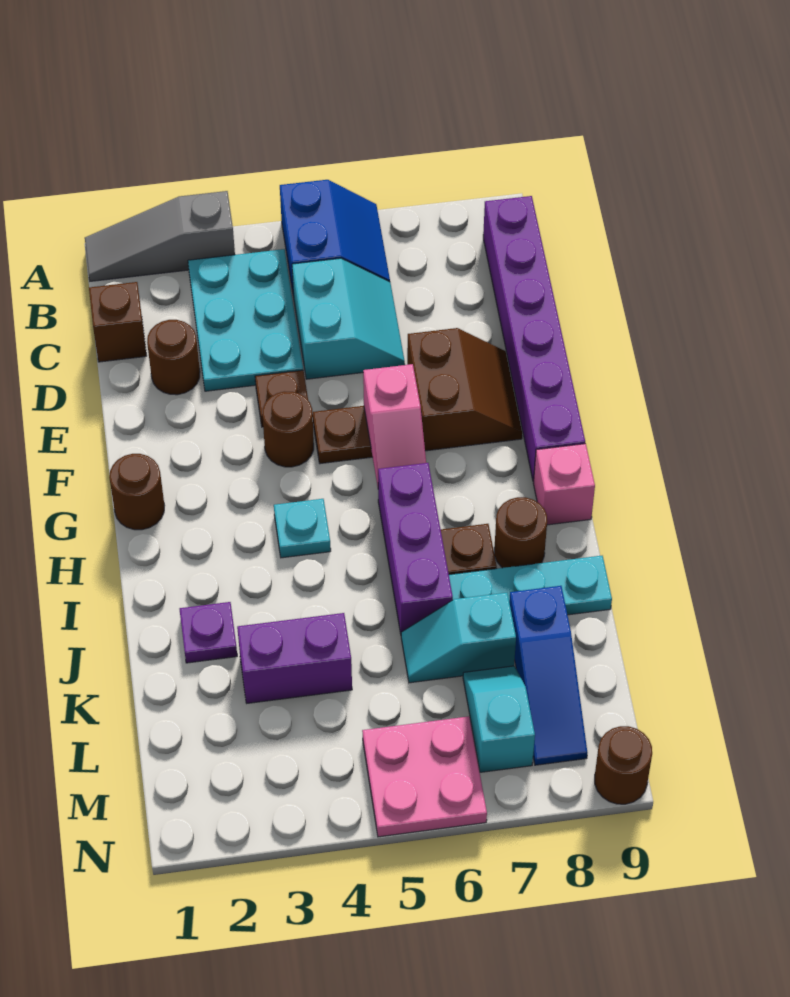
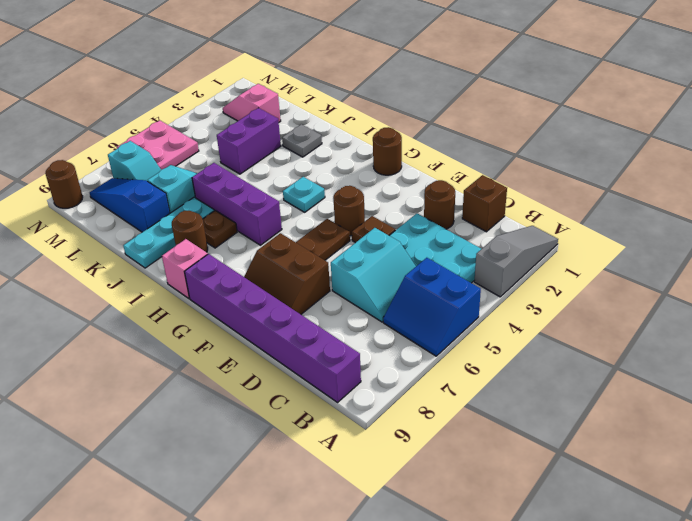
cyan slope C5:D6 level 1 top 5 -> cyan slope C5:D6 level 1 top D
pink slope F6:G6 level 2 top F -> pink slope L2:M2 level 1 top L
purple plate J2 level 1 -> grey plate J2 level 1

